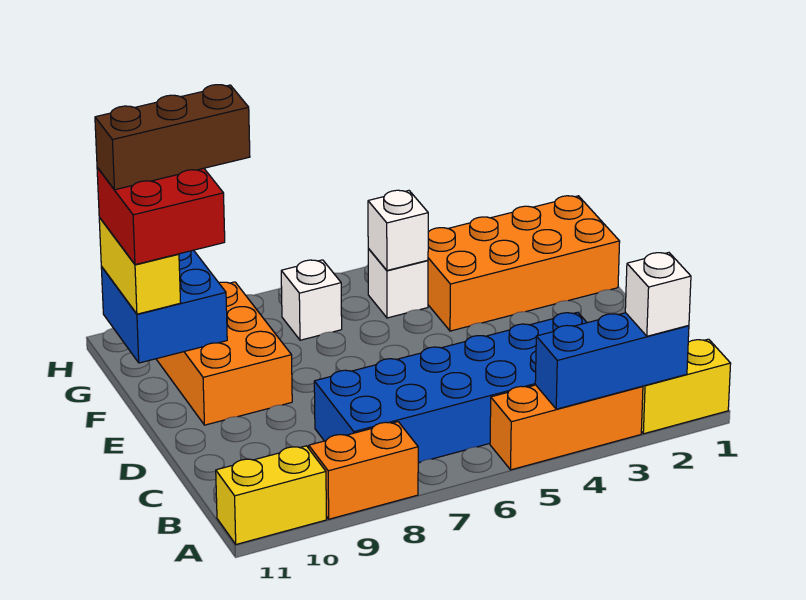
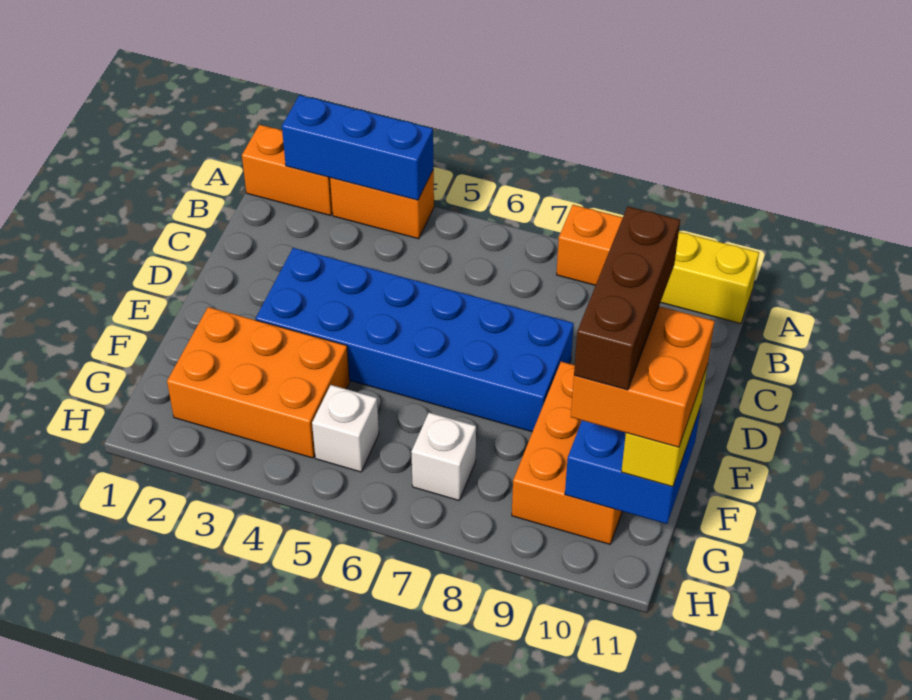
yellow brick A1:A2 level 1 -> orange brick A1:A2 level 1
white brick A2 level 3 -> none
orange brick A3:A5 level 1 -> orange brick A3:A4 level 1
blue brick B3:C8 level 1 -> blue brick D3:E8 level 1
orange brick F1:G4 level 1 -> orange brick F2:G4 level 1
red brick F10:G11 level 4 -> orange brick F10:G11 level 4
white brick G5 level 2 -> none
brown brick G9:G11 level 5 -> brown brick E10:G10 level 5

